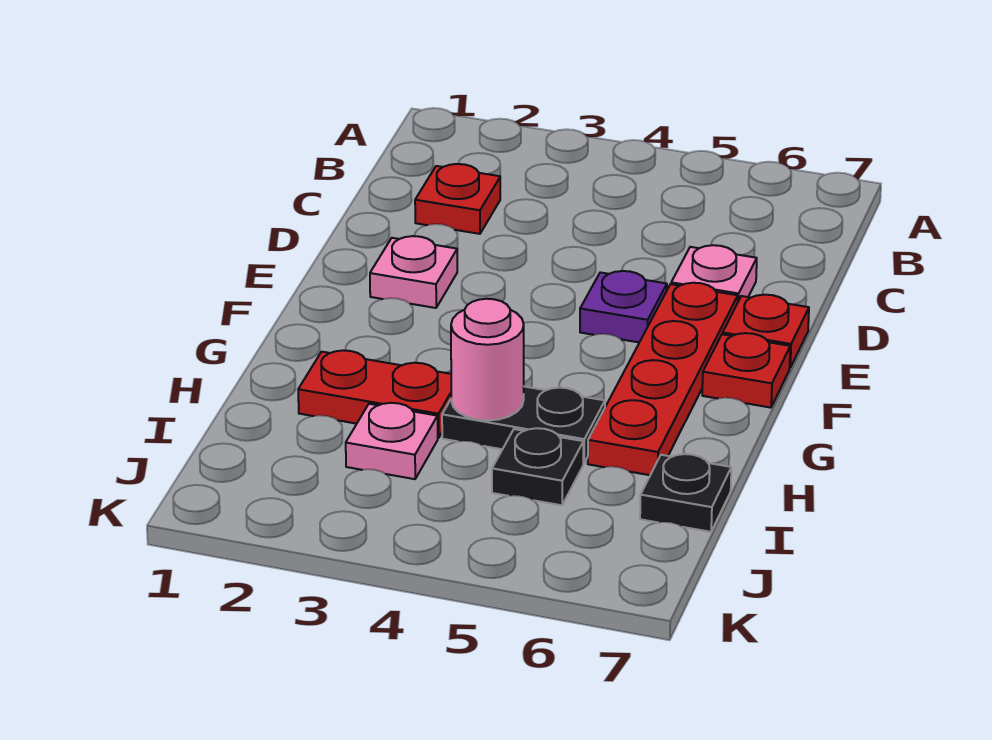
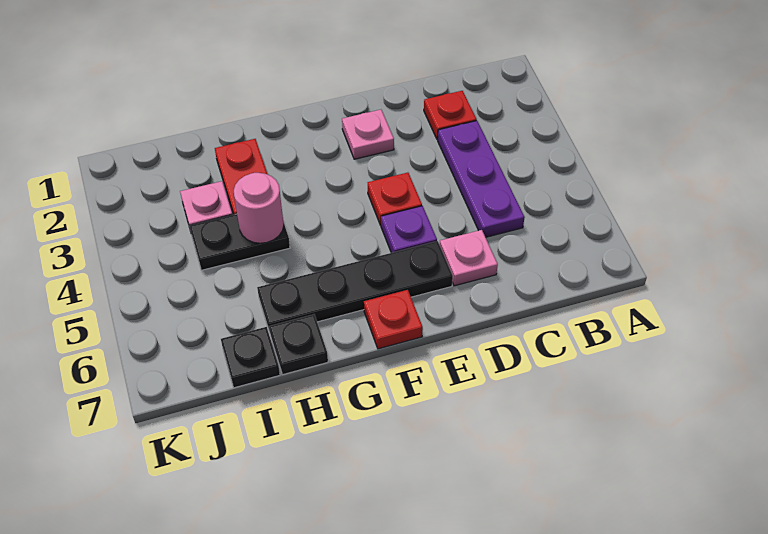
none -> purple plate C3:C5 level 1
red plate E6:H6 level 1 -> black plate E6:H6 level 1
red plate E7 level 1 -> red plate E4 level 1
black plate H4:H5 level 1 -> black plate H4:I4 level 1
black plate I5 level 1 -> black plate H7 level 1

